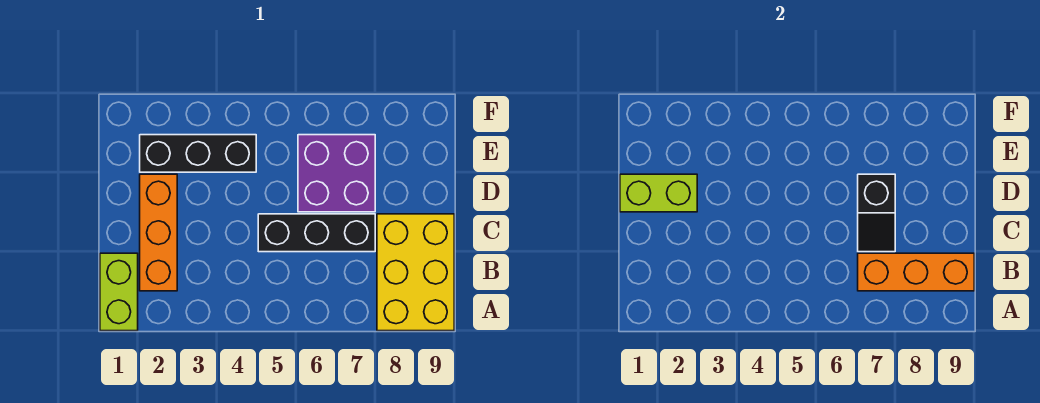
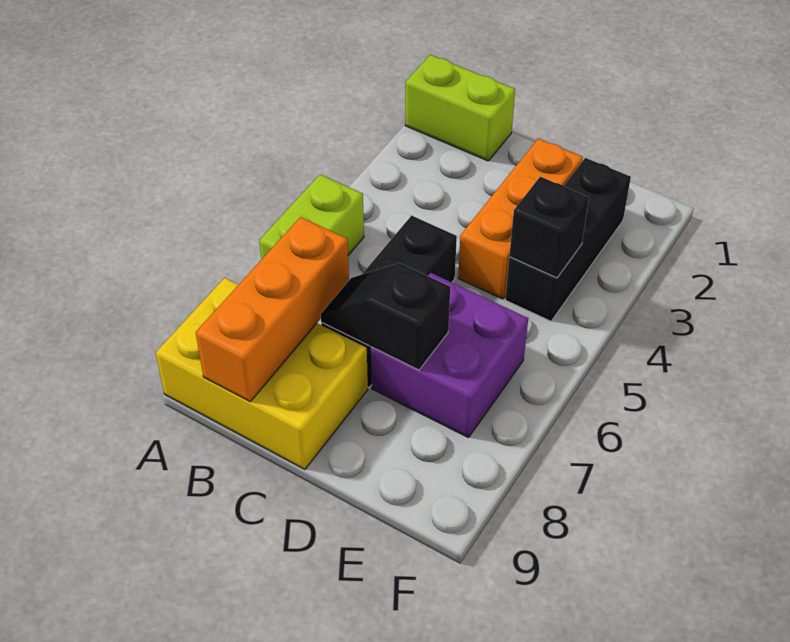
orange brick B2:D2 level 1 -> orange brick D2:D4 level 1
lime brick D1:D2 level 2 -> lime brick A5:A6 level 1
none -> black brick E4 level 2

